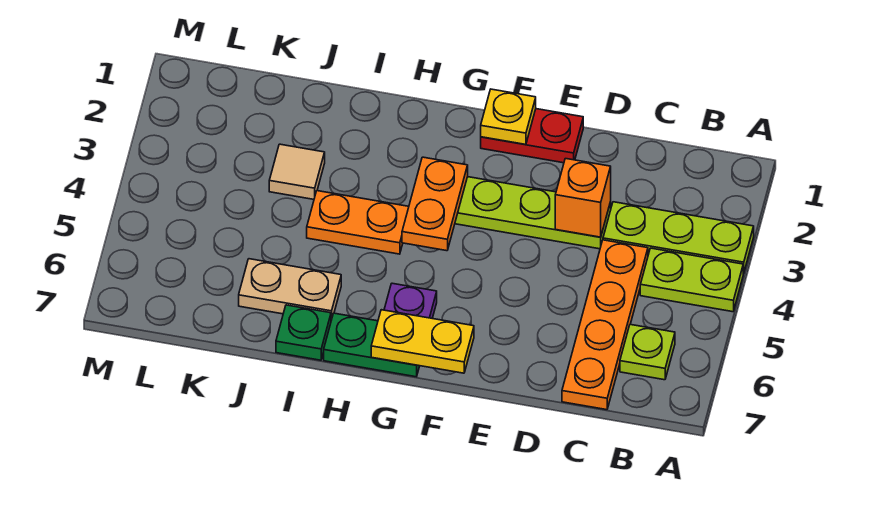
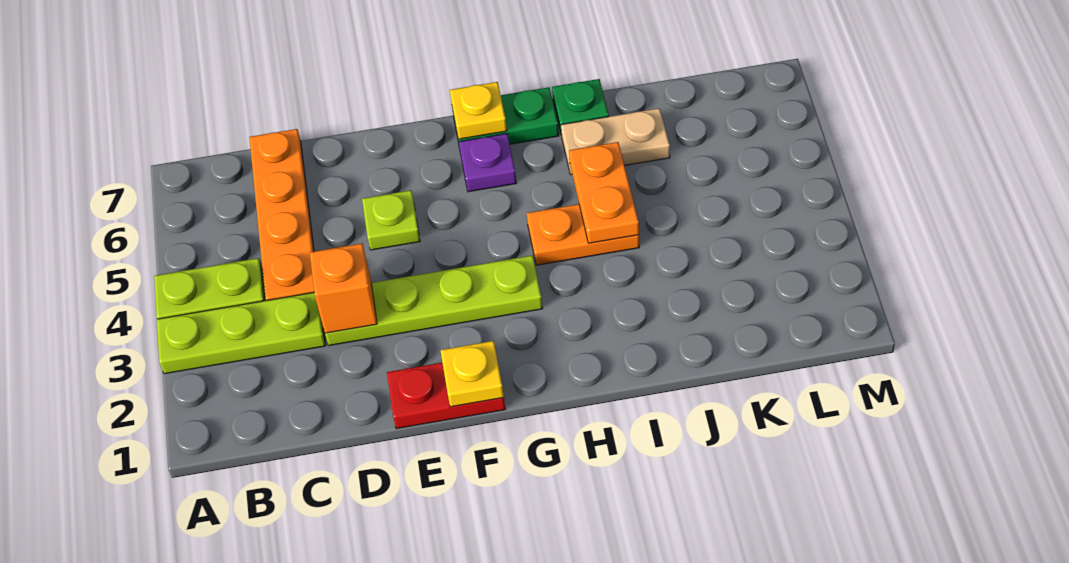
lime plate B6 level 1 -> lime plate E5 level 1
yellow plate F7:G7 level 2 -> yellow plate G7 level 2
orange plate G3:G4 level 2 -> orange plate I4:I5 level 2
tan tile J3 level 1 -> none

